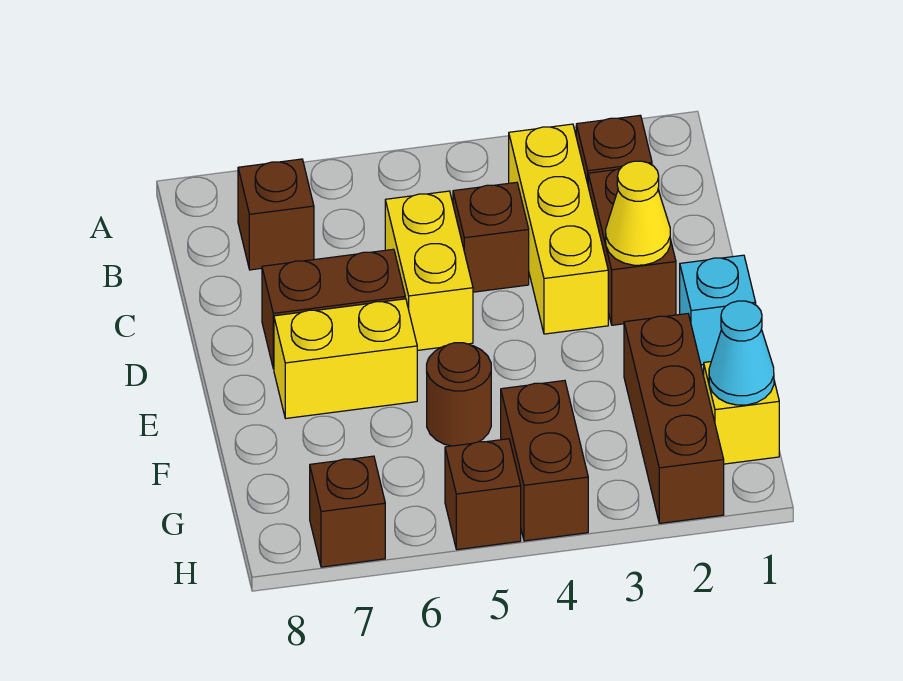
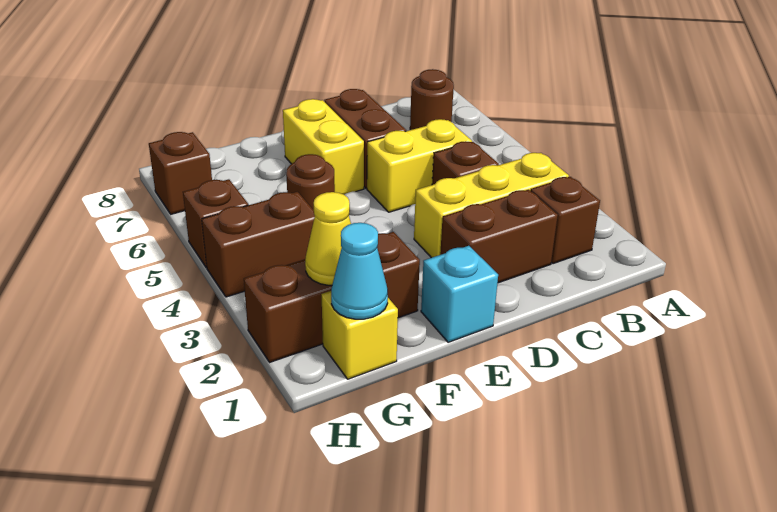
brown brick B7 level 1 -> brown round brick B7 level 1
yellow cone D2 level 2 -> yellow cone G2 level 2

